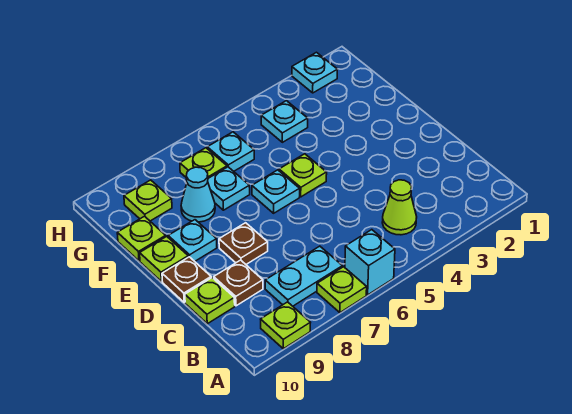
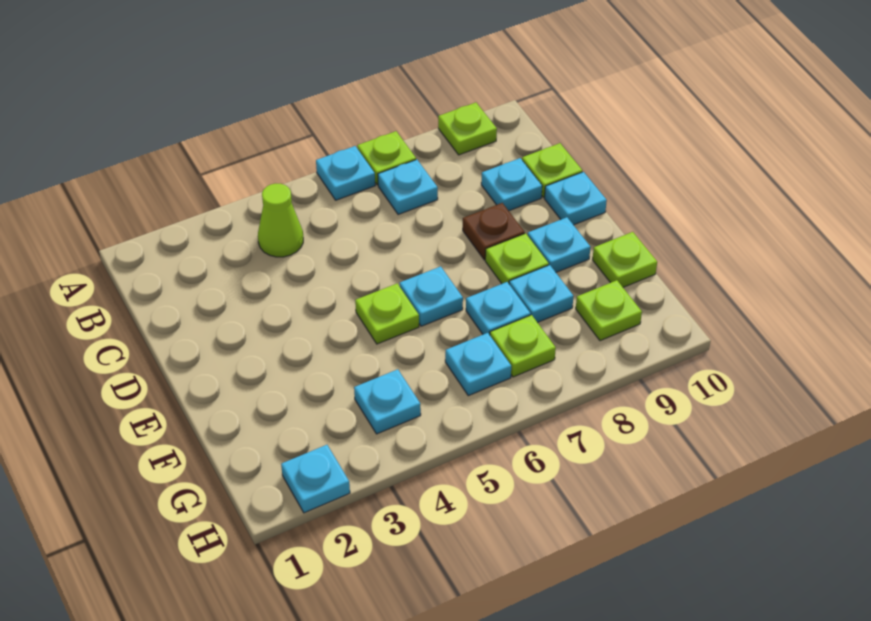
cyan brick A6 level 1 -> cyan plate A6 level 1
cyan plate B7:B8 level 1 -> cyan plate B7 level 1
brown plate C9 level 1 -> cyan plate C9 level 1
brown plate D10 level 1 -> cyan plate D10 level 1
lime plate E10 level 1 -> lime plate E8 level 1
cyan cone F8 level 1 -> cyan plate F8 level 1

